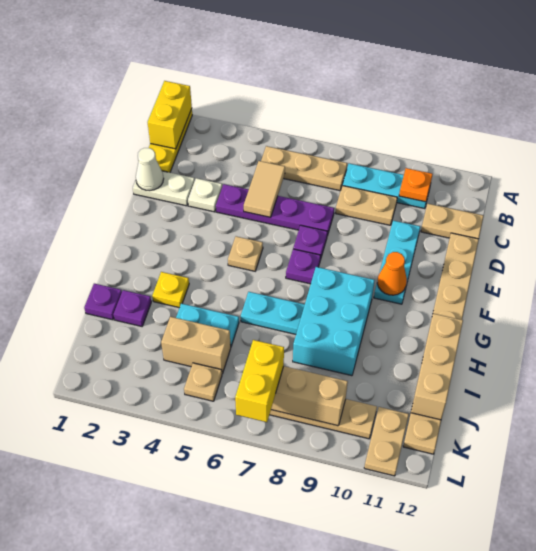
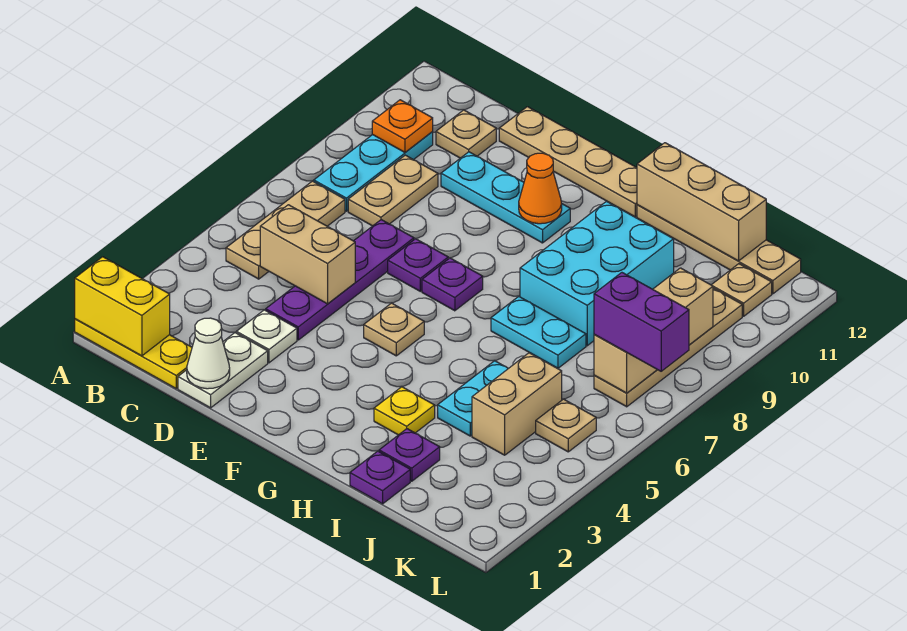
tan tile C5:D5 level 2 -> tan brick C5:D5 level 2
tan plate C11:C12 level 1 -> tan plate C11 level 1
cyan brick G8:I9 level 1 -> cyan brick H8:I10 level 1
cyan plate H6:H7 level 1 -> cyan plate H7:I7 level 1
yellow brick K7:L7 level 3 -> purple brick K7:L7 level 3
tan plate K11:L11 level 1 -> tan plate K11 level 1

